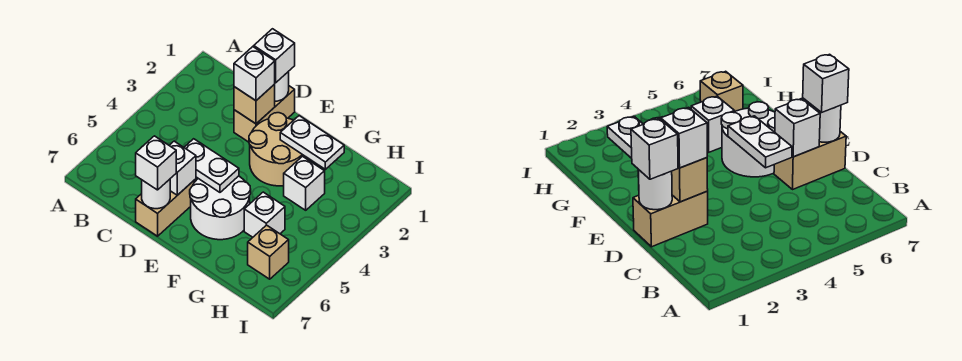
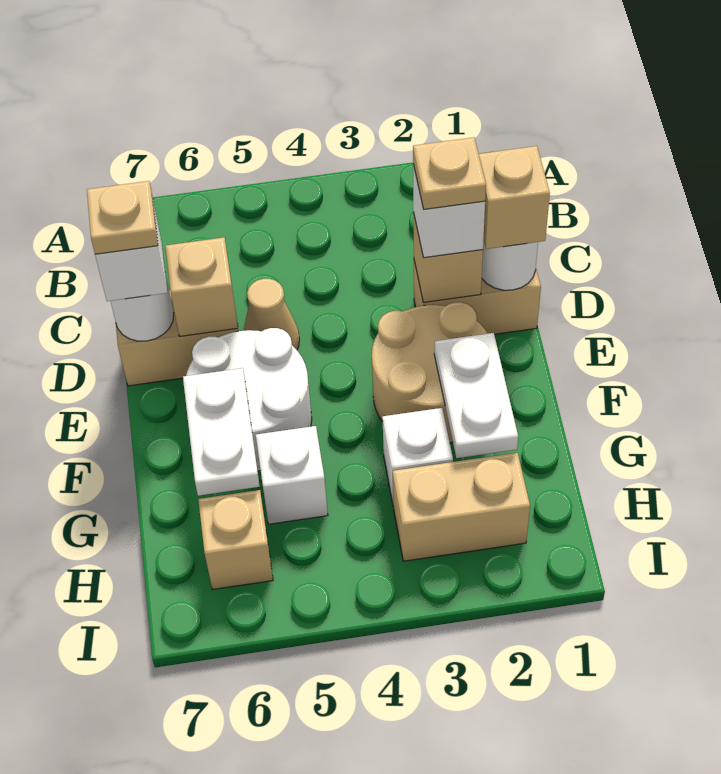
white brick D1 level 3 -> tan brick D1 level 3
none -> tan plate D2 level 4
none -> tan cone D5 level 1
white plate D5:E5 level 2 -> white plate F6:G6 level 2
white brick D6 level 2 -> tan brick D6 level 2
none -> tan plate D7 level 4
none -> tan brick H2:H3 level 1

